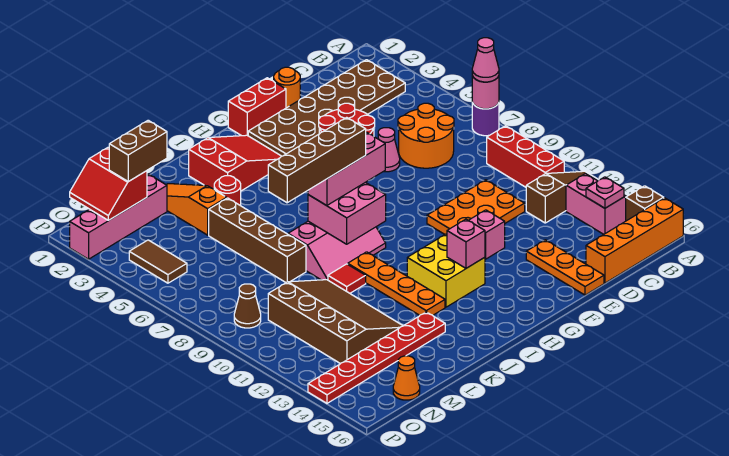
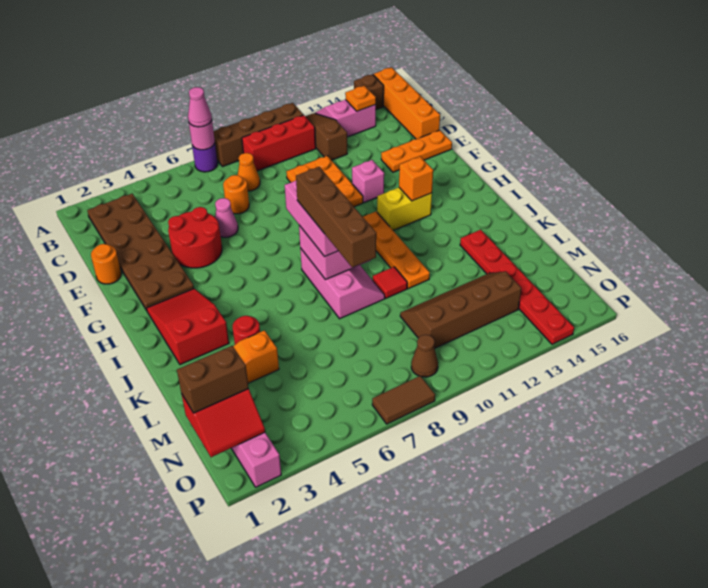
pink plate B14 level 2 -> orange plate B14 level 2
orange round brick C6:D7 level 1 -> orange round brick D7 level 1
red brick F1:G1 level 1 -> none
yellow brick H12:I13 level 1 -> yellow brick H12:H13 level 1
pink brick H13 level 2 -> orange brick H13 level 2
orange plate J10:J13 level 1 -> orange plate H11:K11 level 1
brown brick L5:L8 level 1 -> brown brick A8:A11 level 1
brown slope L10:N13 level 1 top N -> brown slope M10:N13 level 1 top N
brown brick M2:N2 level 3 -> brown brick N1:N2 level 3
orange cone N16 level 1 -> orange cone C8 level 1
brown tile O4:O5 level 1 -> brown tile P7:P8 level 1

